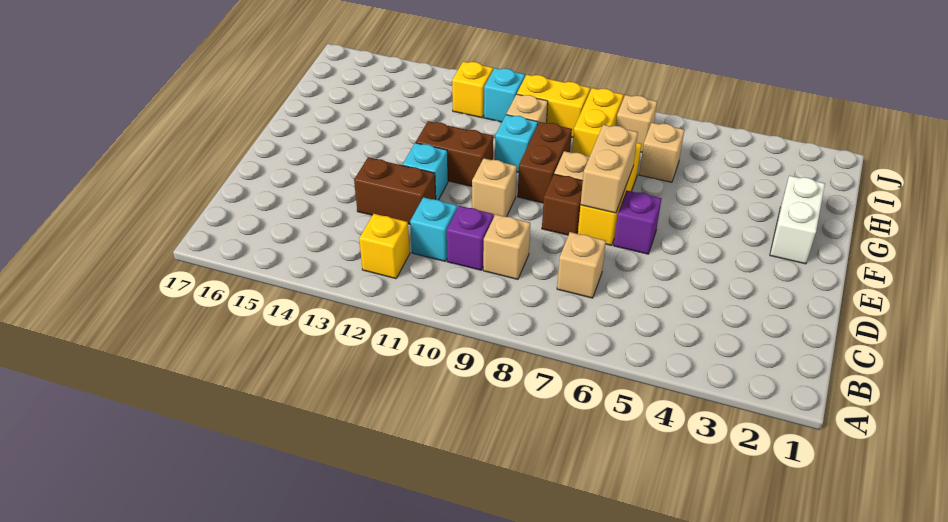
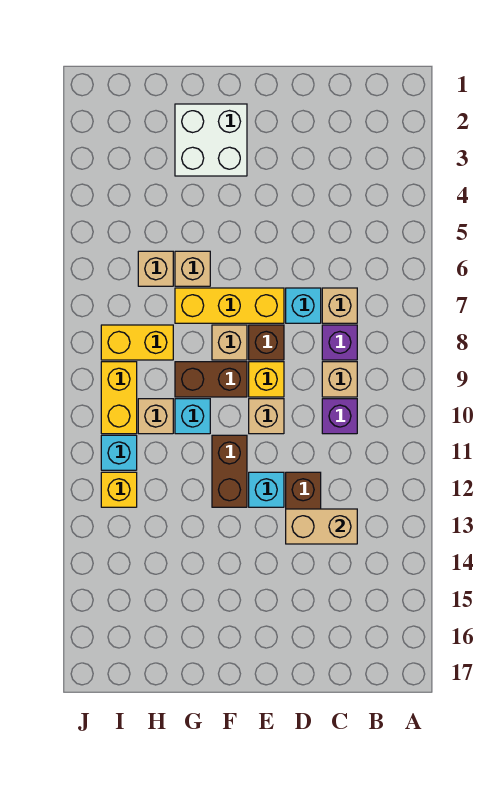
yellow brick B12 level 1 -> yellow brick E9 level 1
cyan brick C11 level 1 -> cyan brick D7 level 1
purple brick E6 level 1 -> purple brick C8 level 1
tan brick E7:F7 level 2 -> tan brick C13:D13 level 2
white brick F2:G2 level 1 -> white brick F2:G3 level 1
tan brick I7 level 1 -> tan brick G6 level 1

